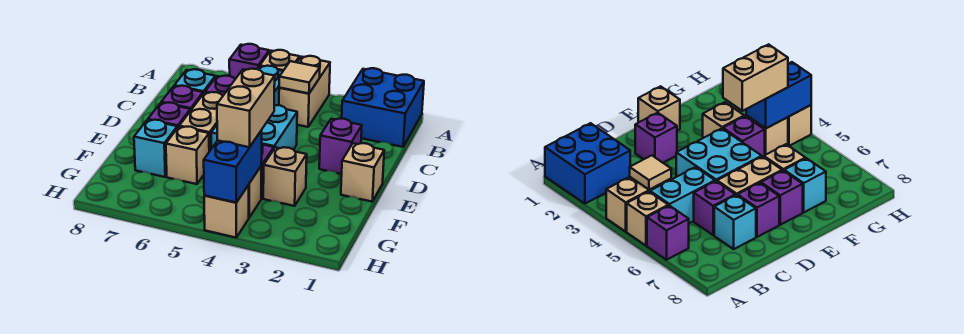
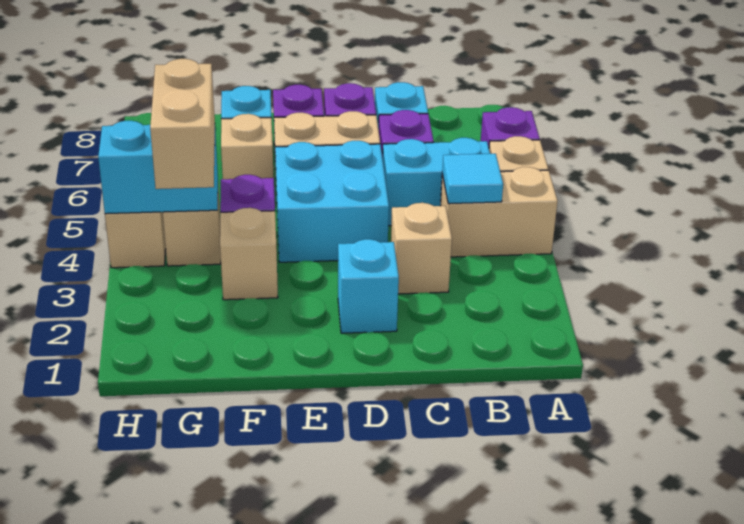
blue brick A1:B2 level 1 -> none
tan tile B4 level 2 -> cyan tile B4 level 2
purple brick D2 level 1 -> cyan brick D2 level 1
tan brick E1 level 1 -> tan brick C3 level 1
tan brick F4:G4 level 3 -> tan brick G3:G4 level 3
blue brick G4:H4 level 2 -> cyan brick G4:H4 level 2

